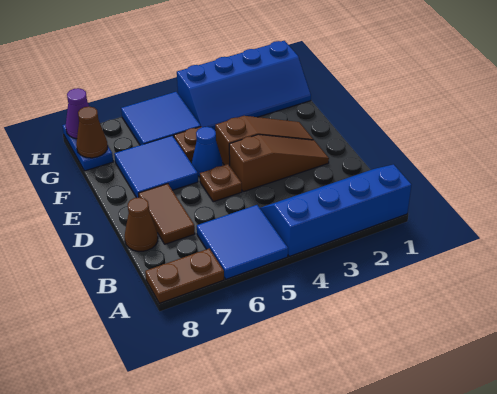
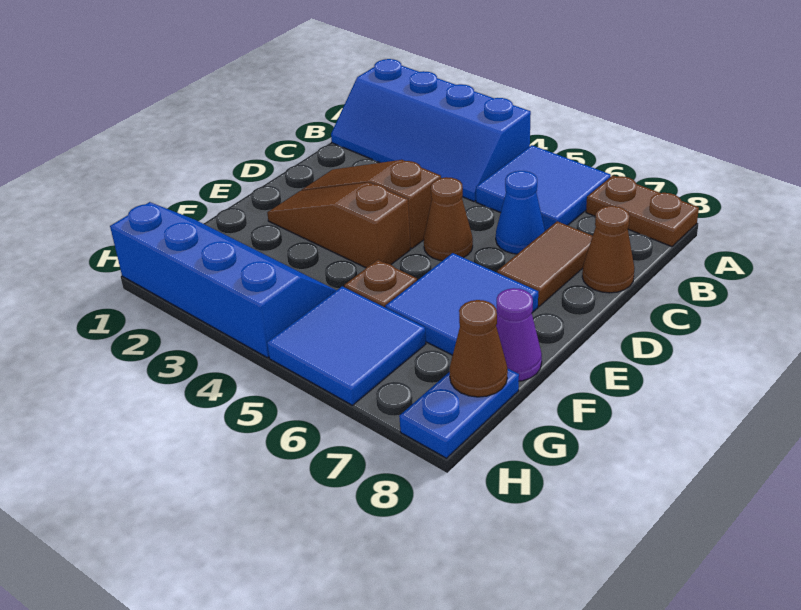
brown plate D5 level 1 -> brown cone D5 level 1
blue cone E5 level 1 -> blue cone C6 level 1
purple cone H8 level 2 -> purple cone F8 level 1

